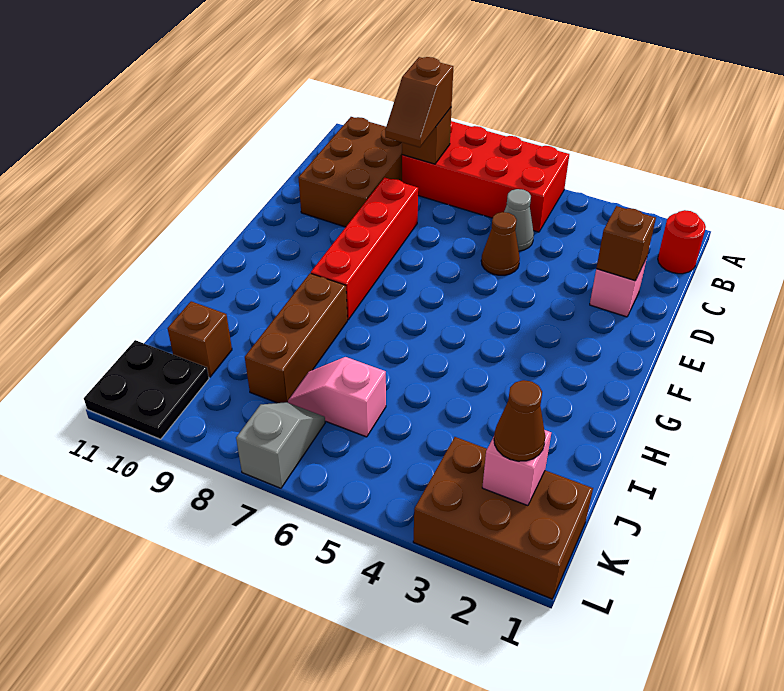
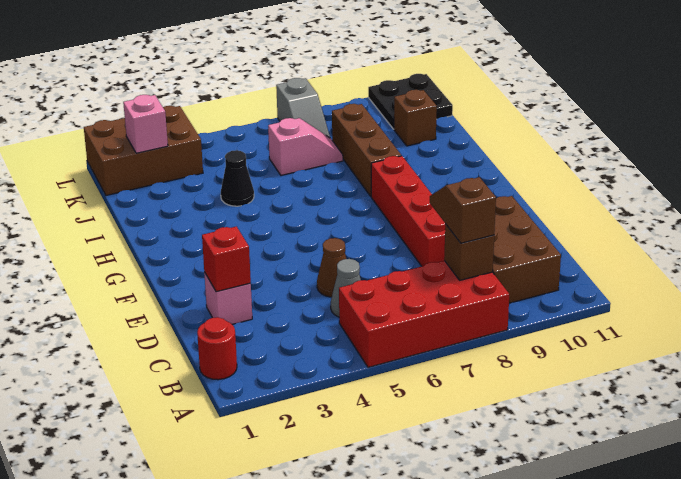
brown brick D2 level 2 -> red brick D2 level 2
none -> black cone I4 level 1
brown cone K2 level 3 -> none

